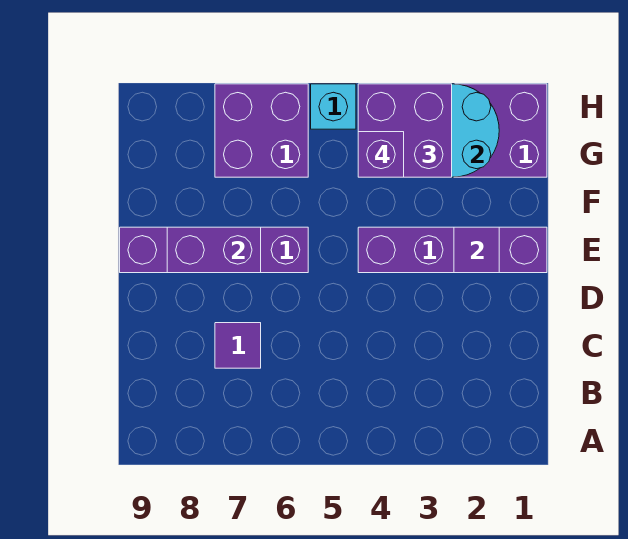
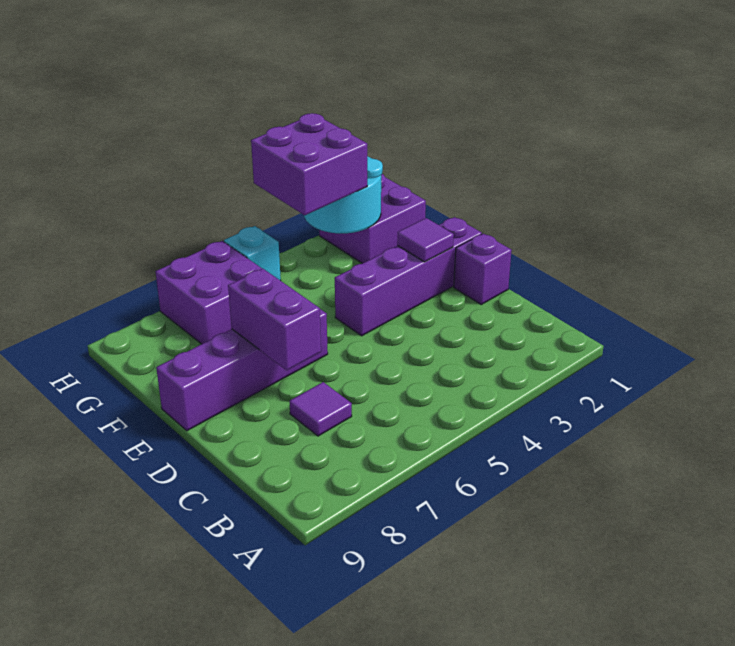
purple brick E7:E8 level 2 -> purple brick D7:E7 level 2
purple brick G4 level 4 -> purple brick D1 level 1

